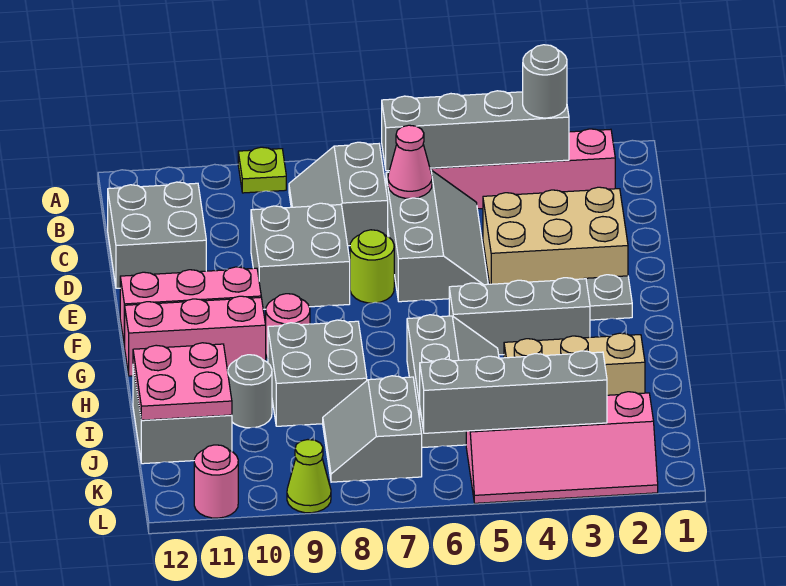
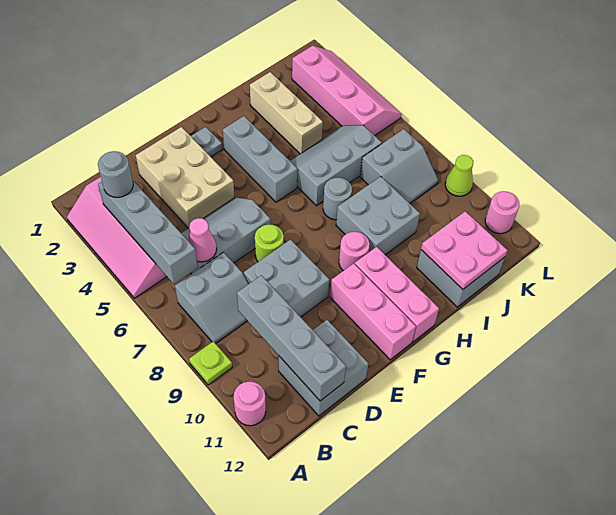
none -> pink round brick A11 level 1
grey round brick I10 level 1 -> grey round brick H7 level 1
grey brick K3:K6 level 2 -> grey brick C9:C12 level 2

